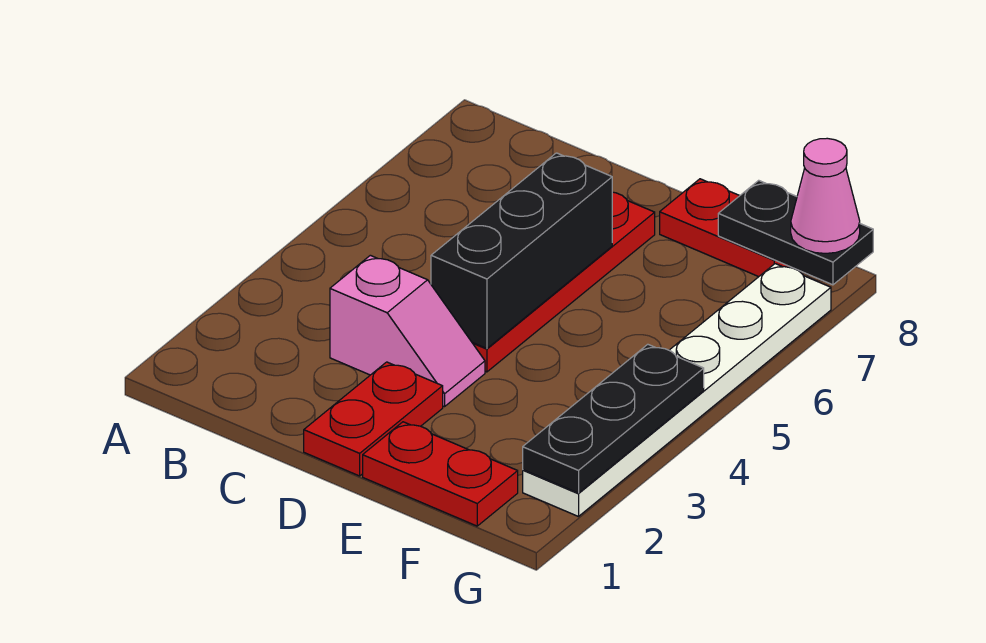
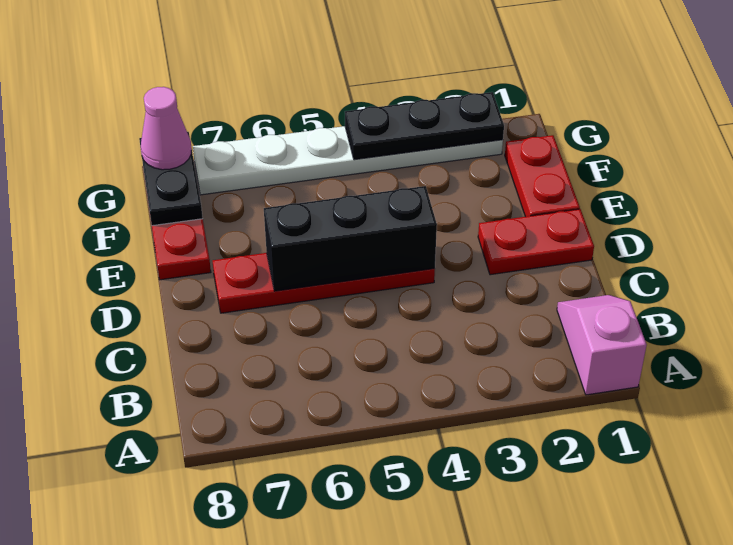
pink slope C3:D3 level 1 top C -> pink slope A1:B1 level 1 top A

